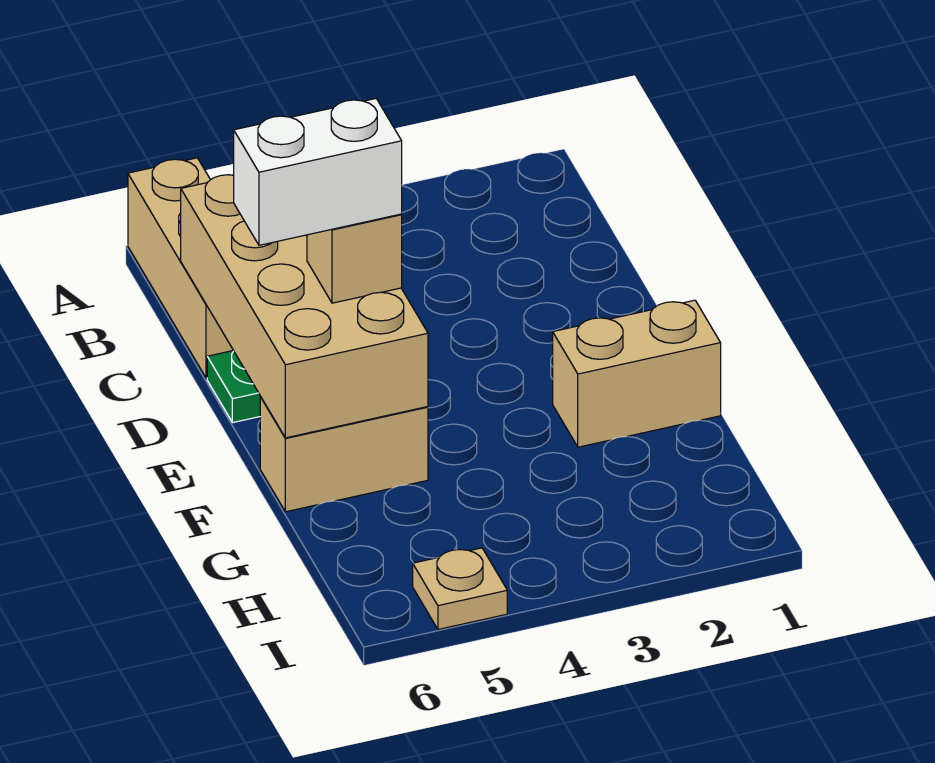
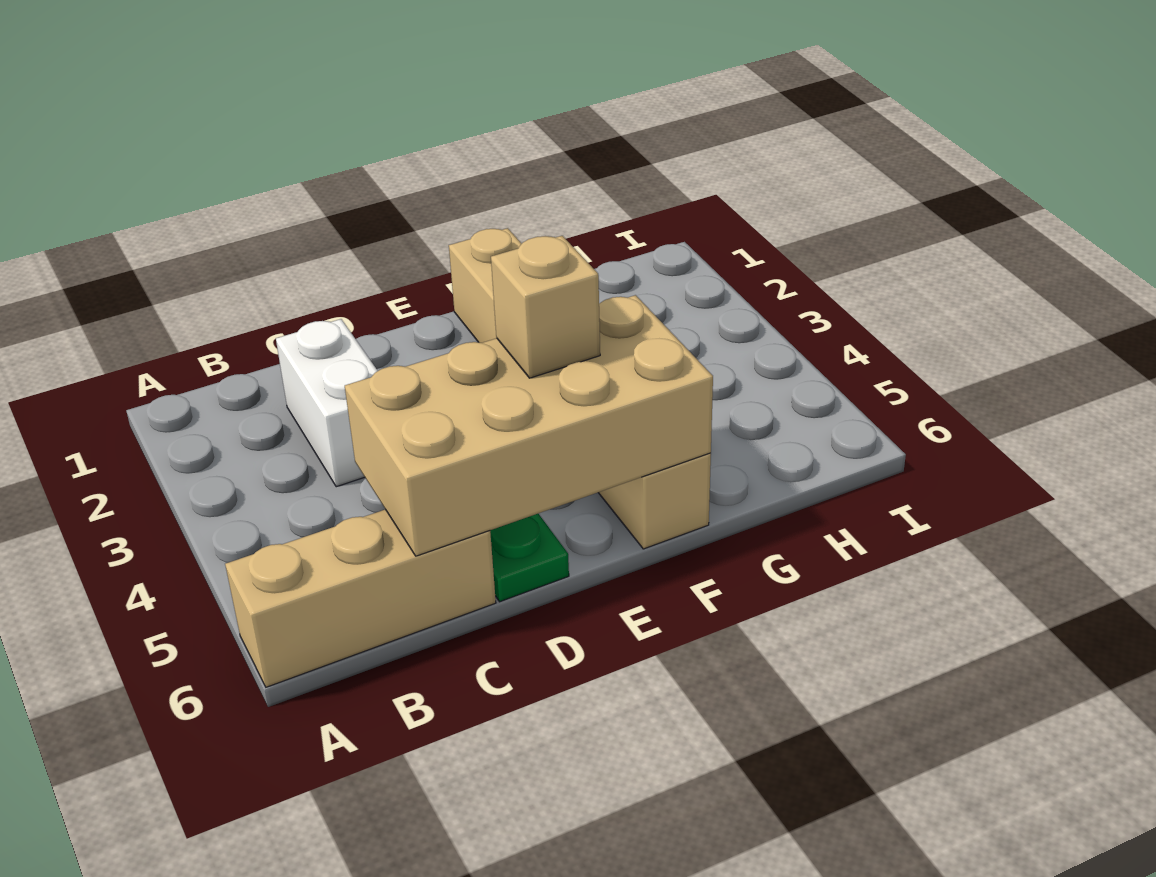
white brick E5:E6 level 4 -> white brick C2:C3 level 1
tan plate I5 level 1 -> none

